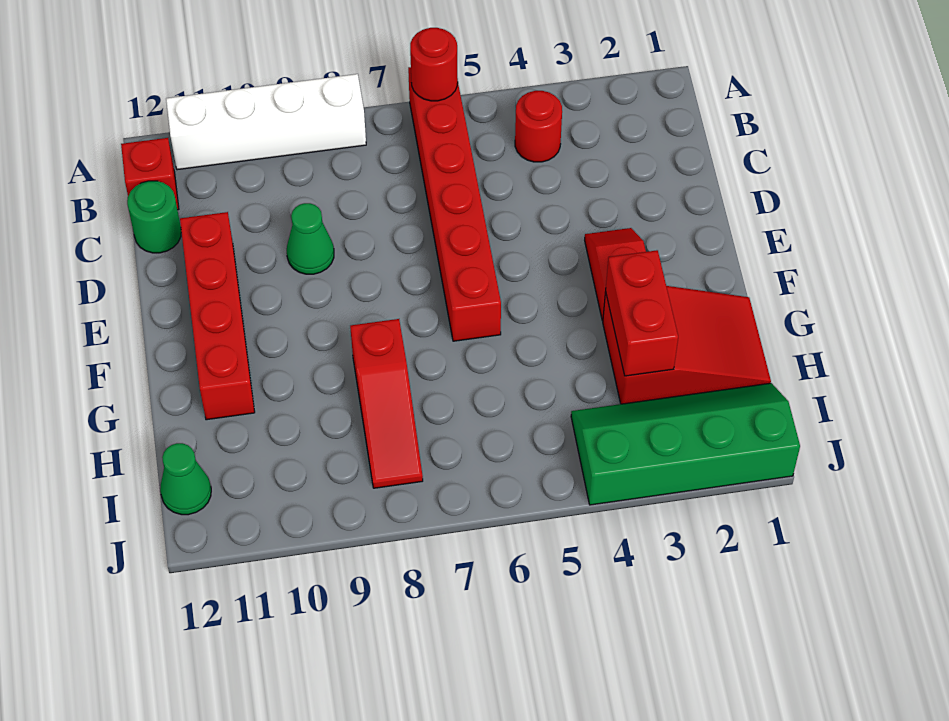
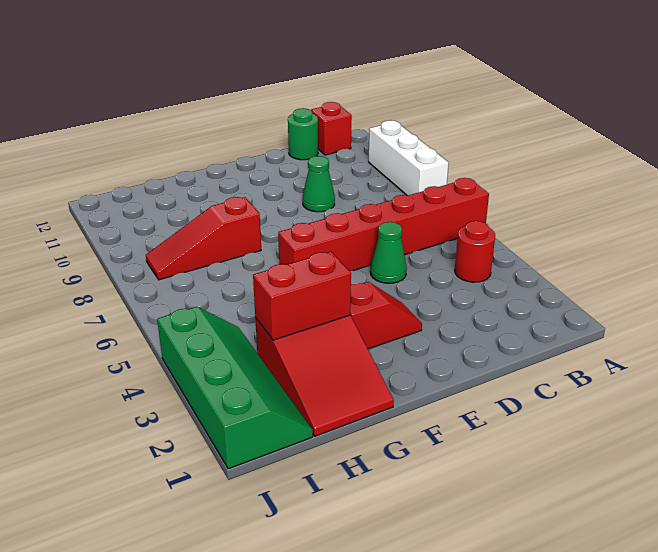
red round brick A6 level 2 -> none
white brick A8:A11 level 1 -> white brick A8:A10 level 1
red brick D11:G11 level 1 -> none
green cone I12 level 1 -> green cone D5 level 1

